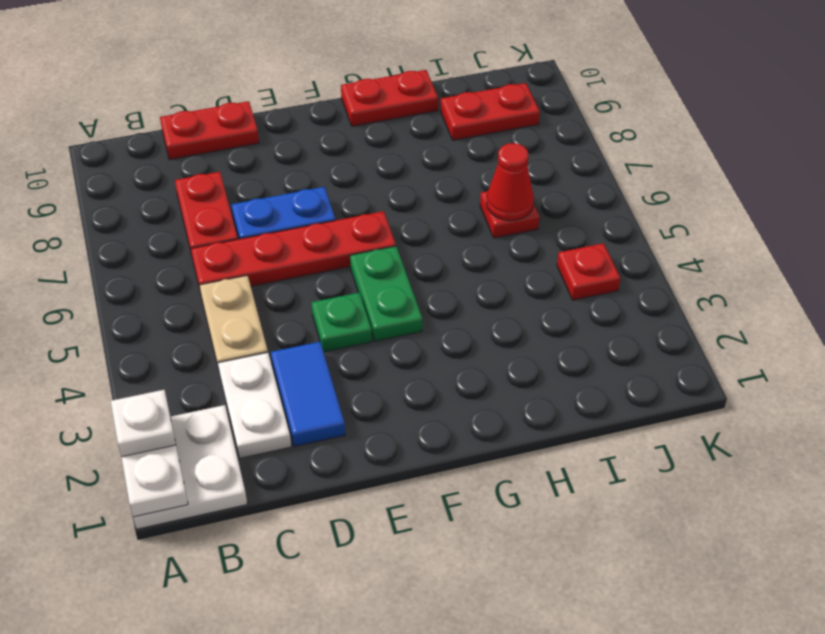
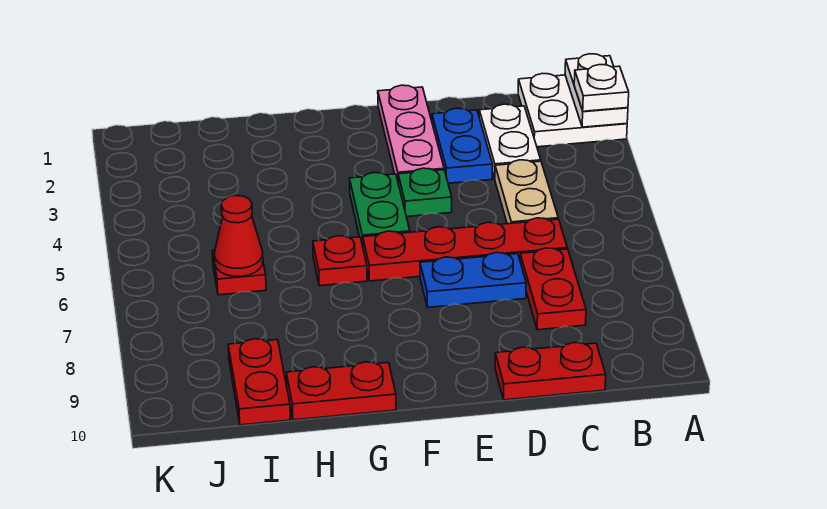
blue tile D2:D3 level 1 -> blue plate D2:D3 level 1
none -> pink plate E1:E3 level 1
red plate I9:J9 level 1 -> red plate I9:I10 level 1
red plate J4 level 1 -> red plate G6 level 1

